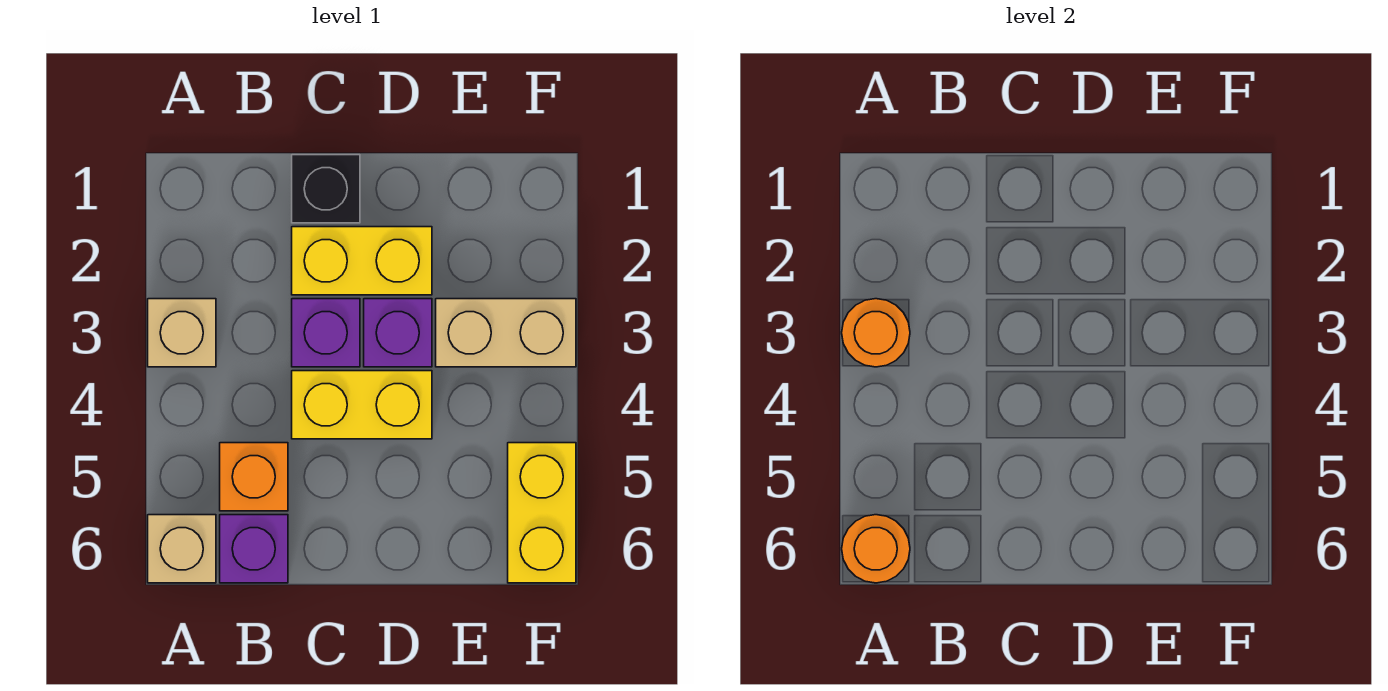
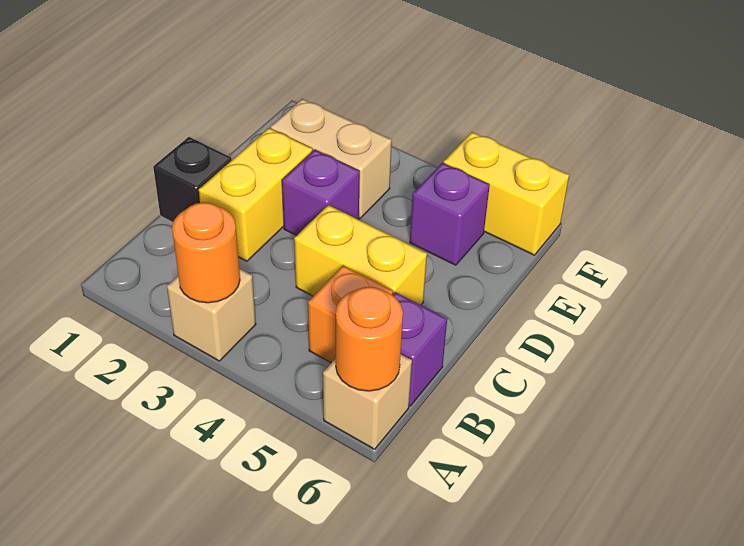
purple brick C3 level 1 -> purple brick E5 level 1
yellow brick C4:D4 level 1 -> yellow brick C4:C5 level 1
tan brick E3:F3 level 1 -> tan brick E2:E3 level 1

